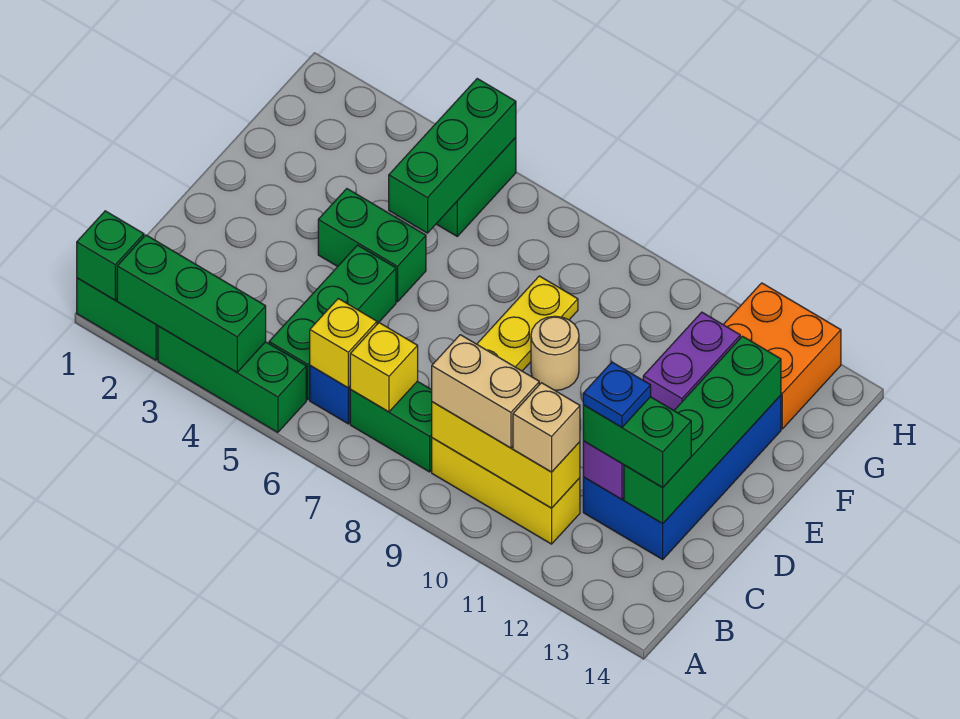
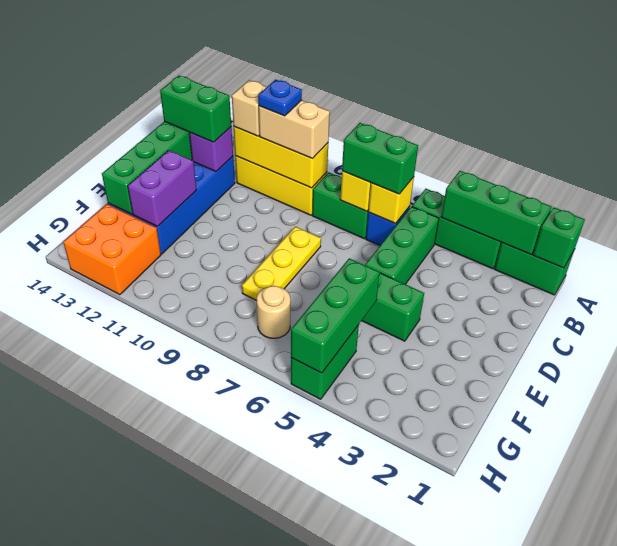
none -> green brick B6:B7 level 3
blue plate C12 level 4 -> blue plate B10 level 4
tan round brick E9 level 1 -> tan round brick G7 level 1

